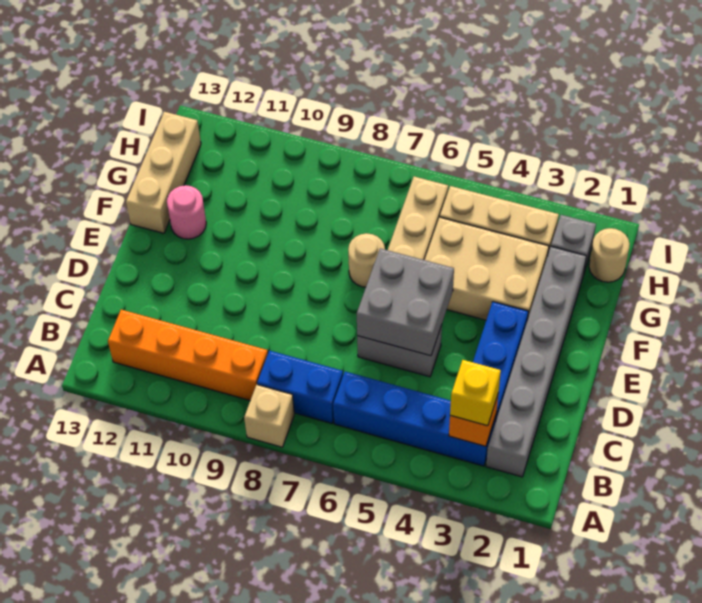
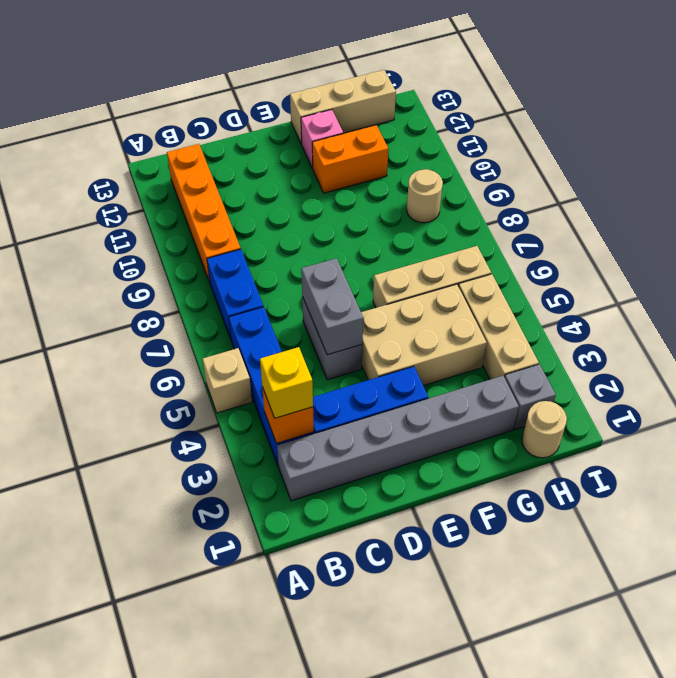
tan brick A8 level 1 -> tan brick A5 level 1
grey brick D5:E6 level 2 -> grey brick D5:D6 level 2
tan brick F3:G5 level 1 -> tan brick E4:G5 level 1
tan round brick F7 level 1 -> tan round brick H9 level 1
none -> orange brick F11:G11 level 1
pink round brick F12 level 1 -> pink brick F12 level 1

